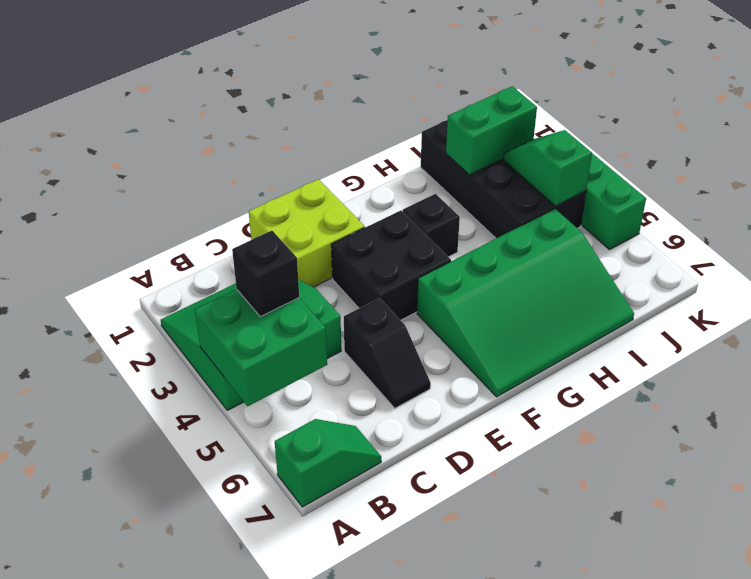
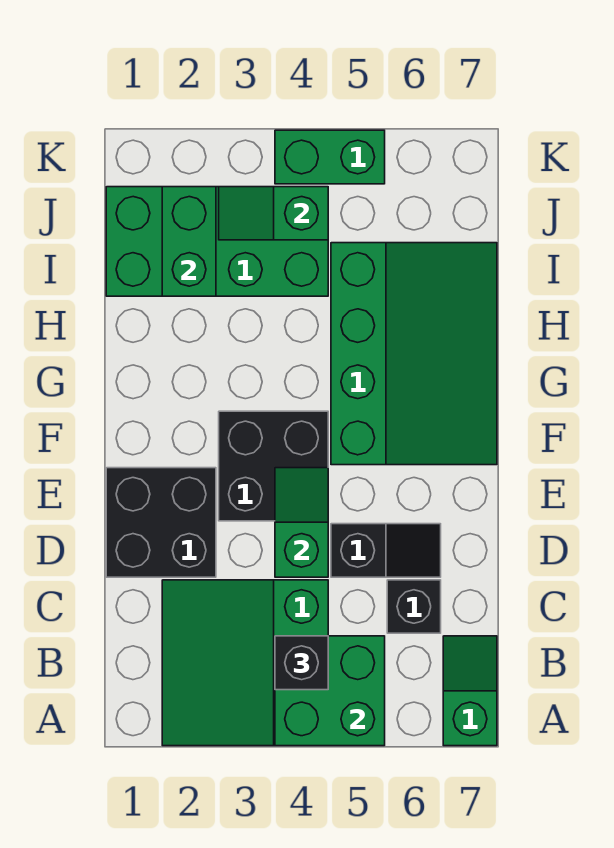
lime brick D1:E2 level 1 -> black brick D1:E2 level 1
none -> green slope D4:E4 level 2 top D
black brick G3 level 1 -> black brick C6 level 1
black brick I1:J4 level 1 -> green brick I1:J4 level 1

